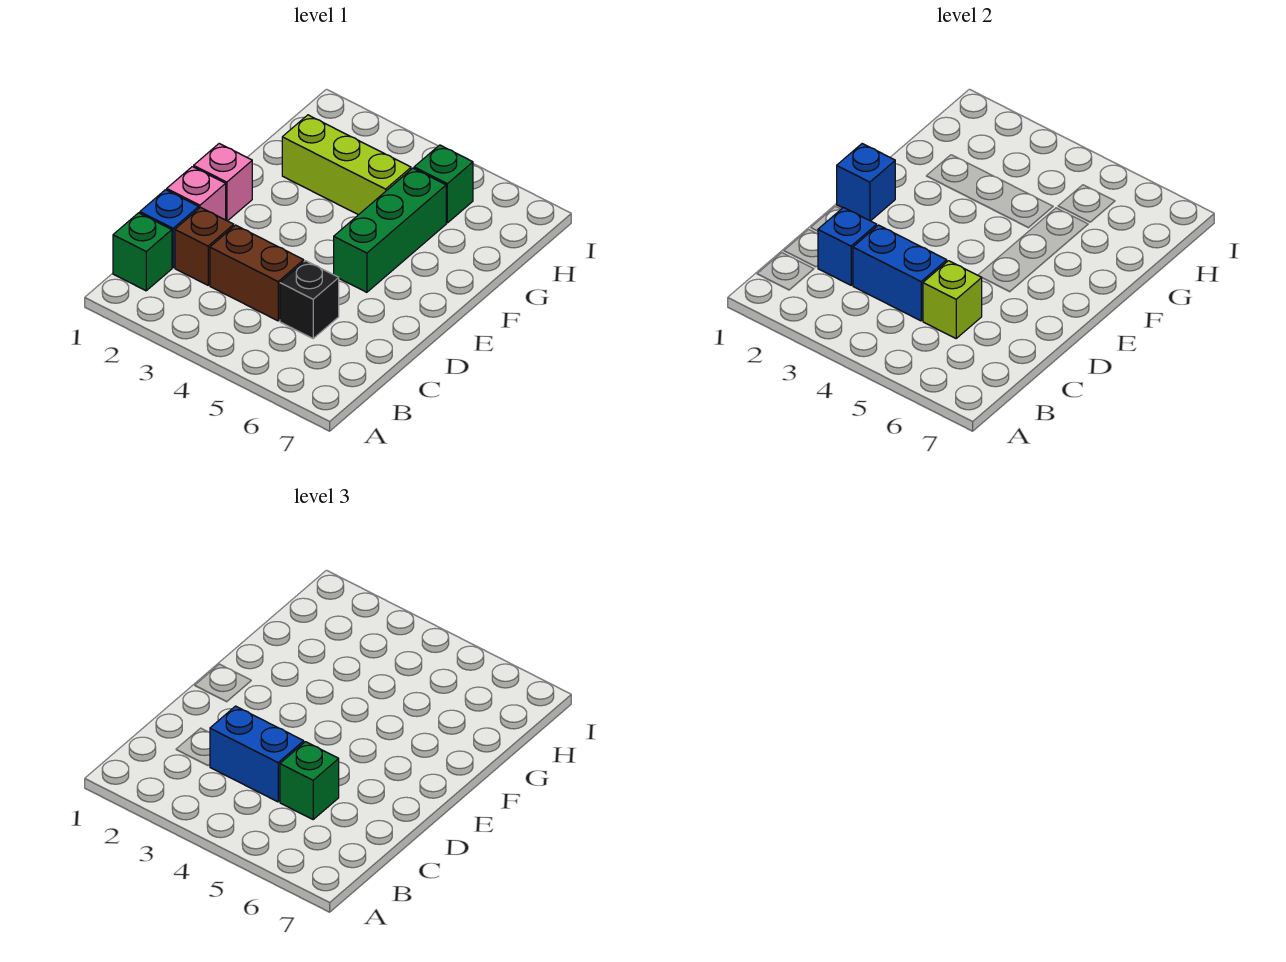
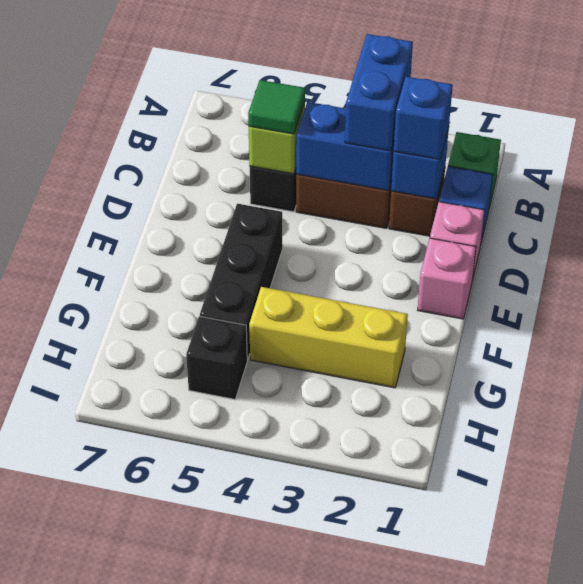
blue brick C3:C4 level 3 -> blue brick B3:C3 level 3
green brick C5 level 3 -> green tile C5 level 3
blue brick E1 level 2 -> blue brick C2 level 3
green brick E5:G5 level 1 -> black brick E5:G5 level 1
lime brick G2:G4 level 1 -> yellow brick G2:G4 level 1
green brick H5 level 1 -> black brick H5 level 1

